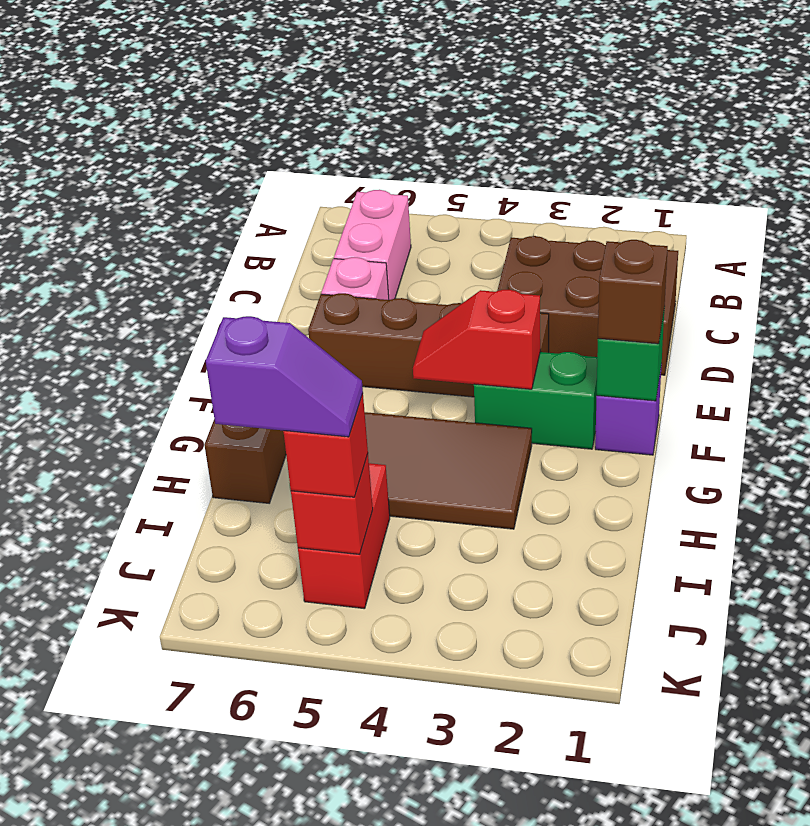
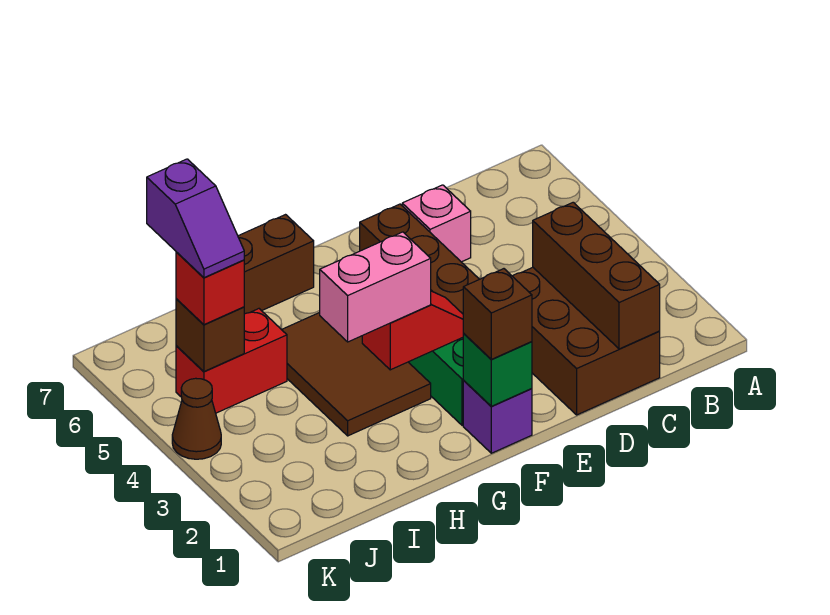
pink brick B6:C6 level 1 -> pink brick G3:H3 level 3
none -> brown brick C1:C3 level 2
red slope F3:F4 level 2 top 3 -> red slope F3:G3 level 2 top G
red brick J5 level 2 -> brown brick J5 level 2
none -> brown cone K4 level 1

